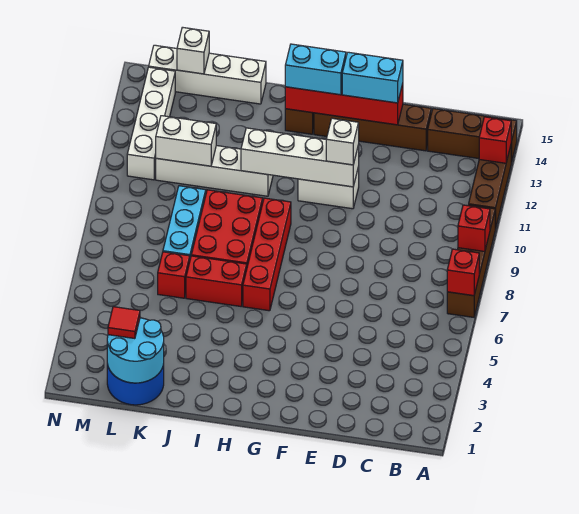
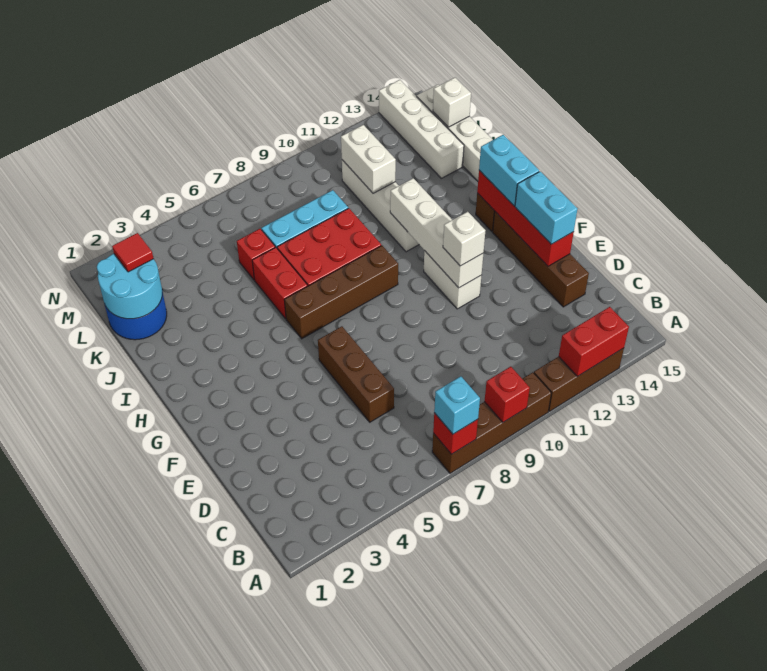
none -> cyan brick A7 level 3
red brick A13 level 2 -> red brick A12:A13 level 2
brown brick A14:C14 level 1 -> brown brick D6:F6 level 1
red brick H6:H9 level 1 -> brown brick H6:H9 level 1
white brick M11:M14 level 1 -> white brick K14:N14 level 1

